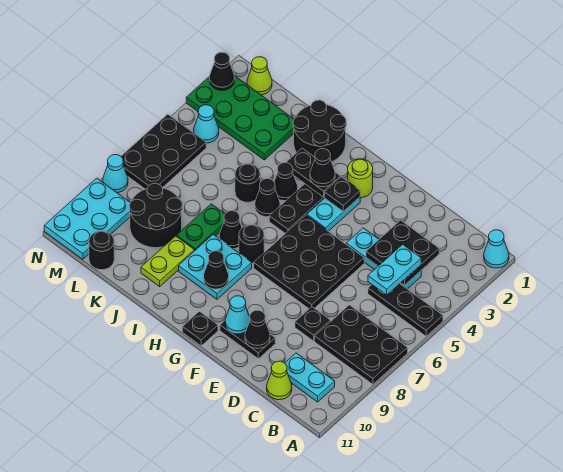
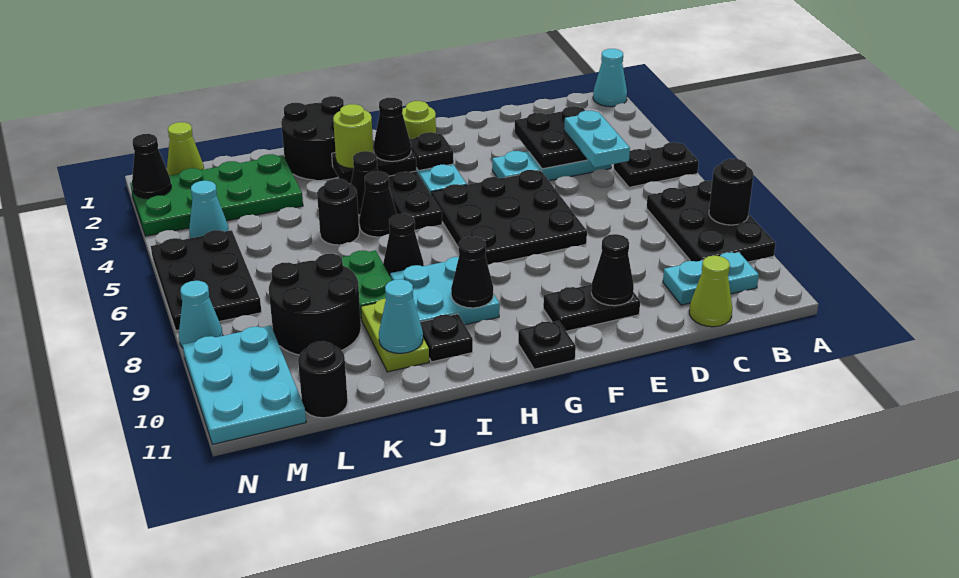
black plate A5:C5 level 1 -> black plate A5:B5 level 1
black plate A7:C8 level 1 -> black plate A7:B9 level 1
black plate D8 level 1 -> black plate I10 level 1
cyan cone F10 level 2 -> cyan cone J10 level 2
black round brick H7 level 1 -> black round brick A8 level 2
none -> lime round brick I3 level 3

